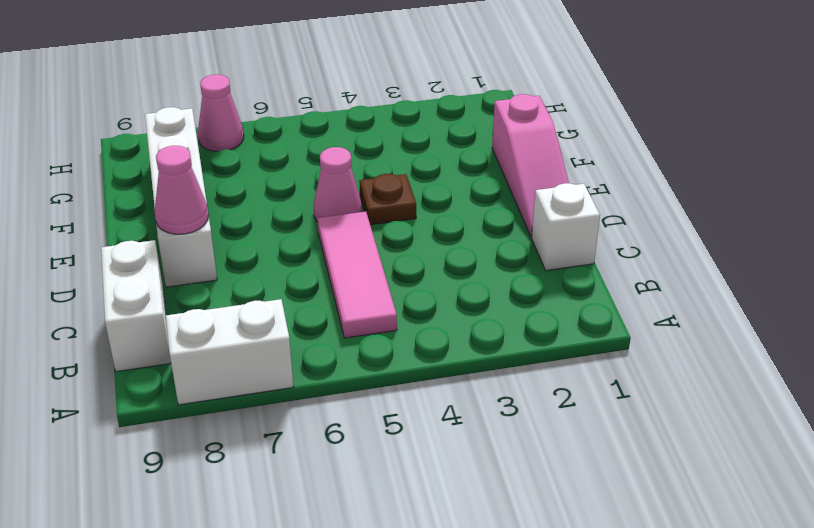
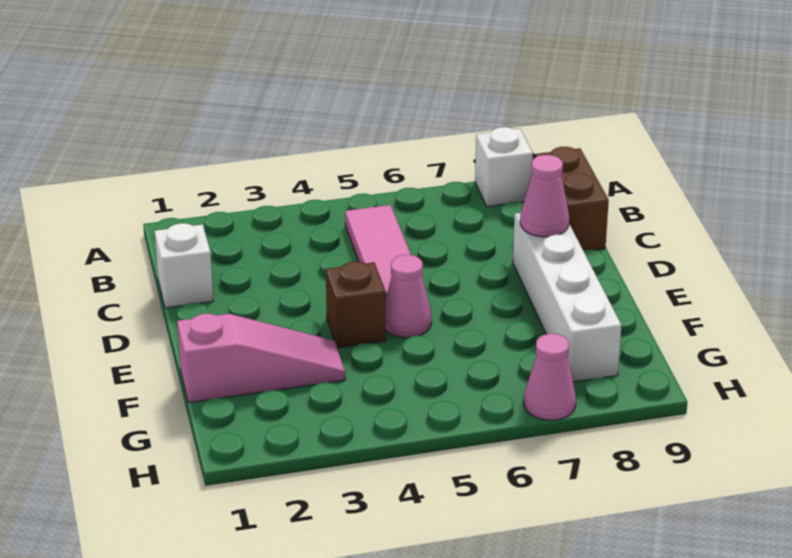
white brick A7:A8 level 1 -> white brick A8 level 1
white brick B9:C9 level 1 -> brown brick B9:C9 level 1
pink slope D1:F1 level 1 top F -> pink slope F1:F3 level 1 top 1
brown plate E4 level 1 -> brown brick E4 level 1

